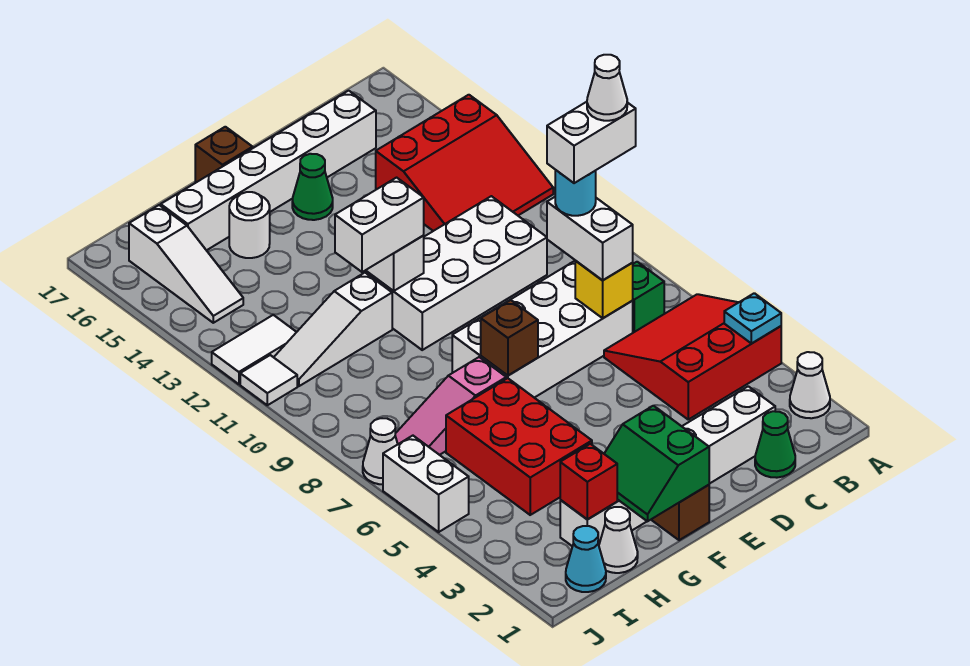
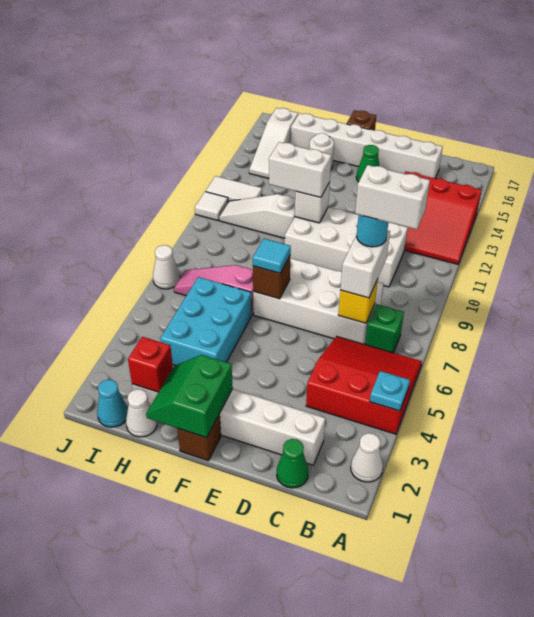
white cone B8 level 6 -> none
none -> cyan tile F7 level 3
red brick G4:H6 level 1 -> cyan brick G4:H6 level 1
white brick J5:J6 level 1 -> none

